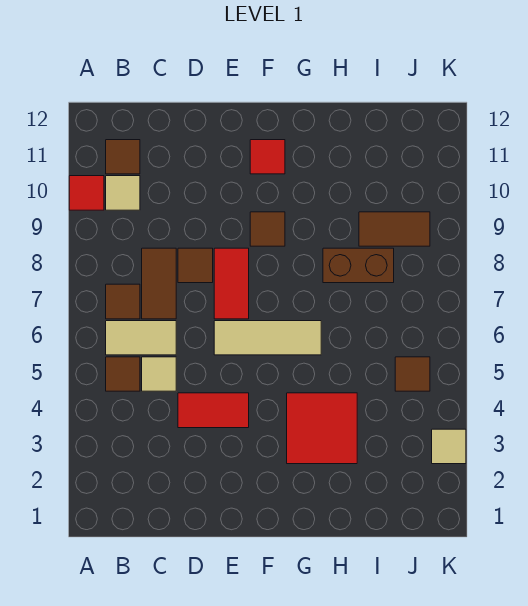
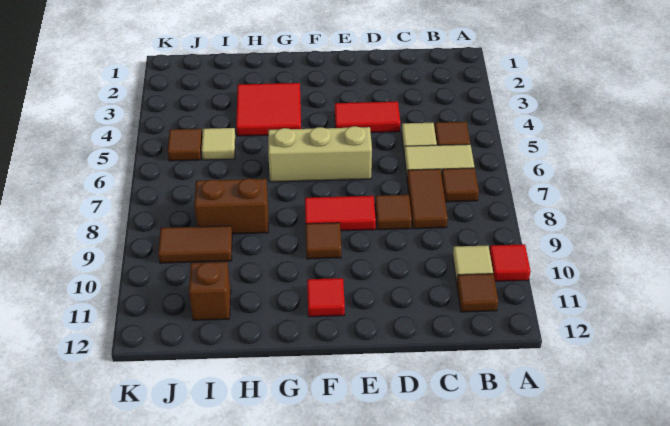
tan tile E6:G6 level 1 -> tan brick E6:G6 level 1
red tile E7:E8 level 1 -> red tile E8:F8 level 1
none -> brown brick I11 level 1
tan tile K3 level 1 -> tan tile I5 level 1

